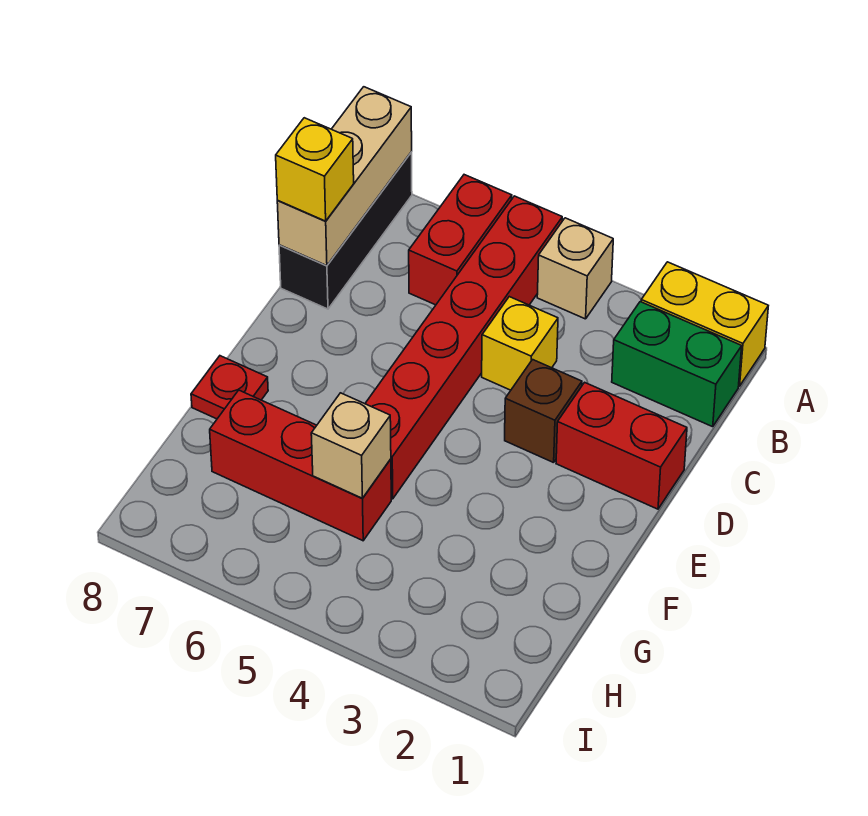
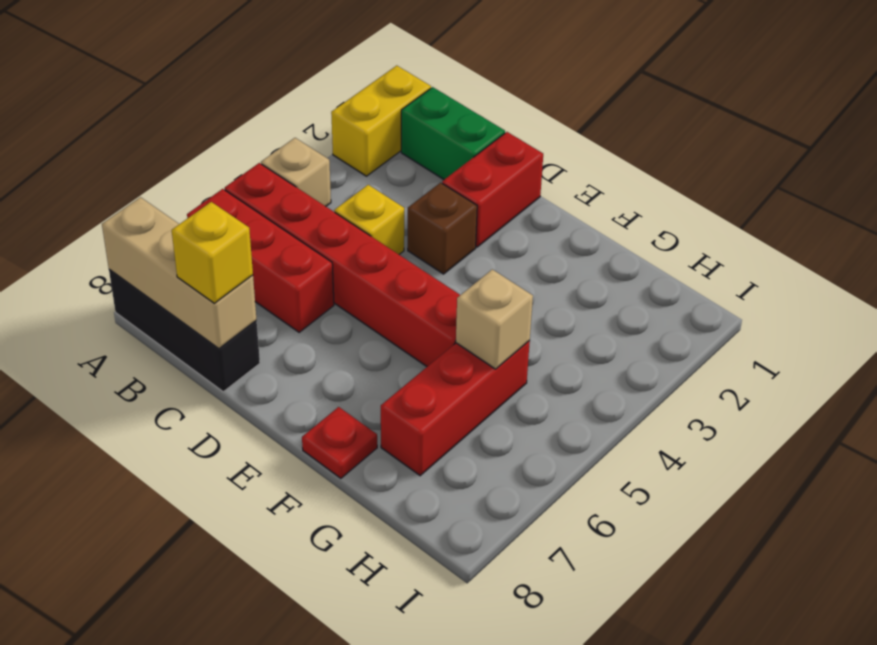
red brick A6:B6 level 1 -> red brick A6:C6 level 1
green brick B1:B2 level 1 -> green brick B1:C1 level 1

